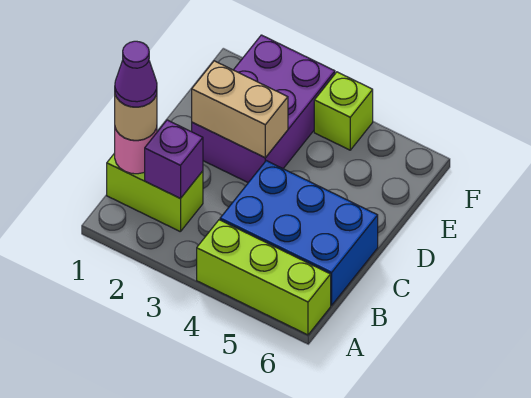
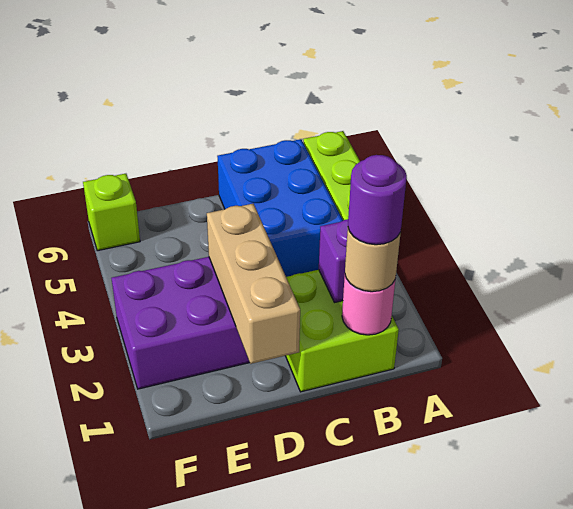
lime brick B1:B2 level 1 -> lime brick B1:C2 level 1
purple cone B1 level 4 -> purple round brick B1 level 4
tan brick D2:D3 level 2 -> tan brick D1:D3 level 2
lime brick F4 level 1 -> lime brick F6 level 1

